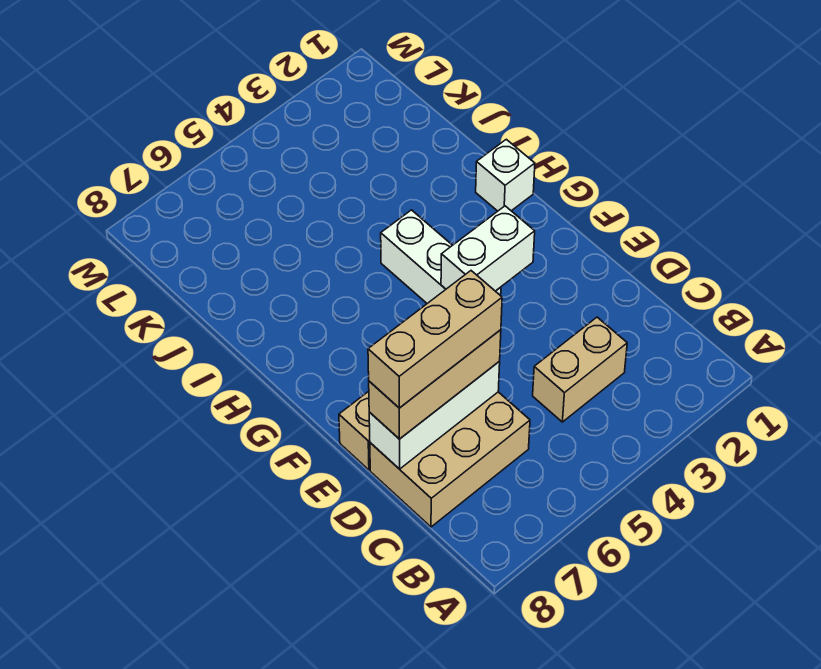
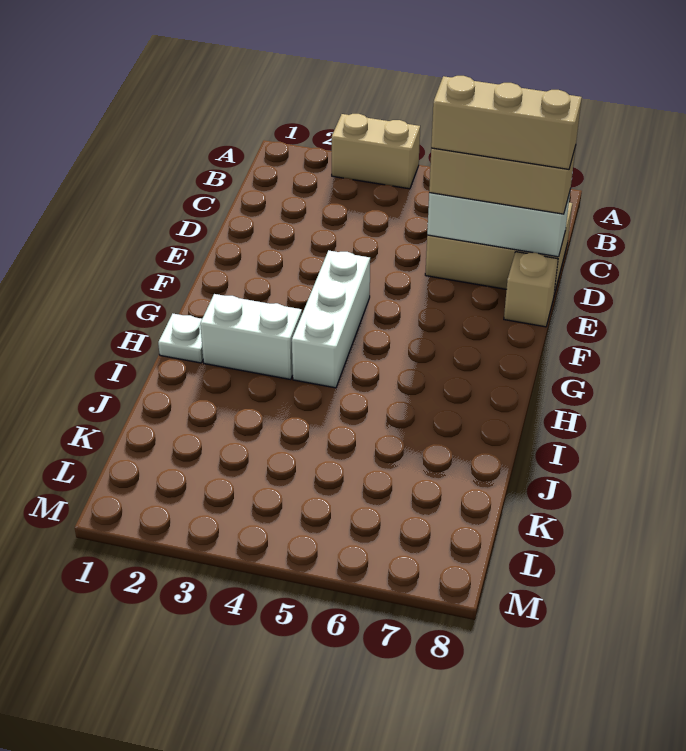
tan brick C3:C4 level 1 -> tan brick A3:A4 level 1
white brick F3:F4 level 2 -> white brick H2:H3 level 1
white brick H1 level 1 -> white plate H1 level 1

